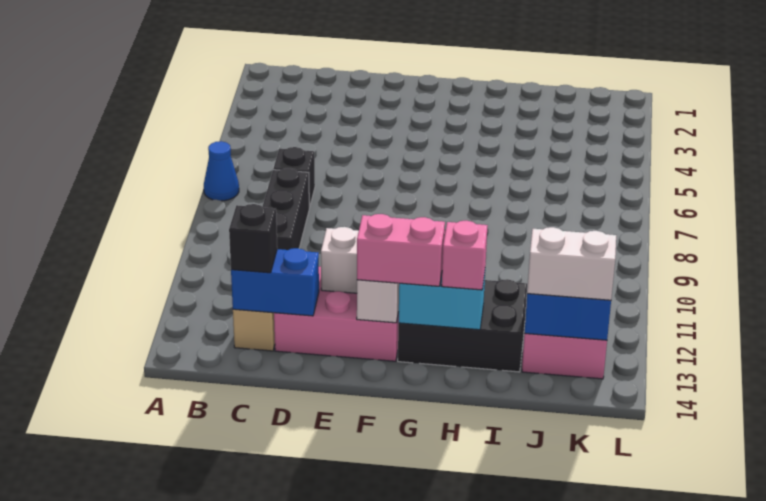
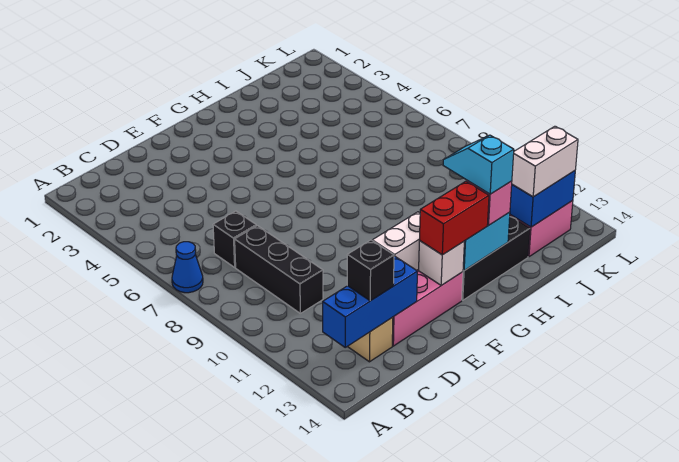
blue brick C13:D13 level 2 -> blue brick B13:D13 level 2
pink brick F13:G13 level 3 -> red brick F13:G13 level 3
none -> cyan slope H12:H13 level 4 top 13

